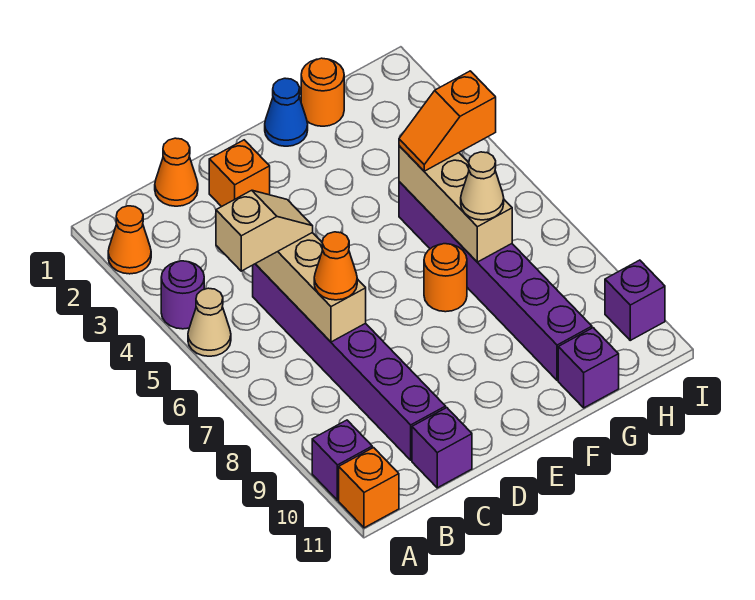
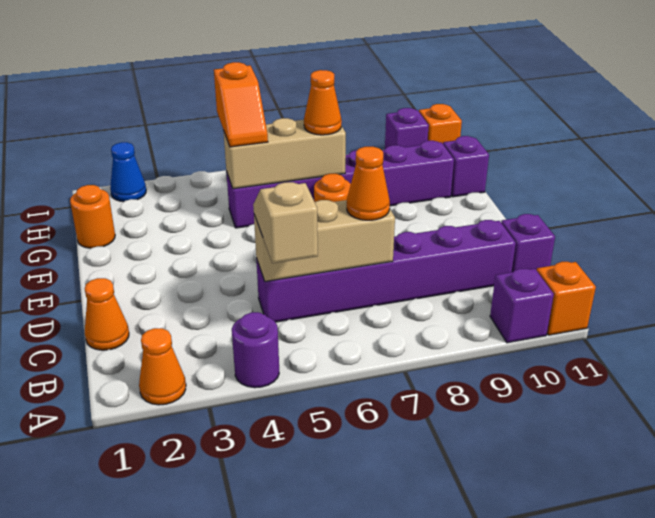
tan cone A5 level 1 -> none
orange brick D2 level 1 -> orange brick I11 level 1
blue cone F1 level 1 -> blue cone I2 level 1
tan cone G7 level 3 -> orange cone G7 level 3

